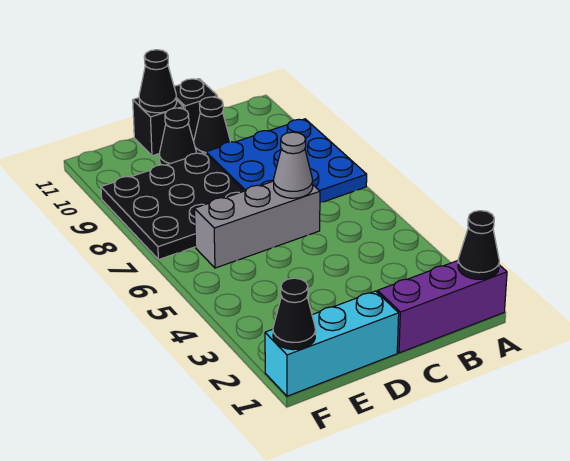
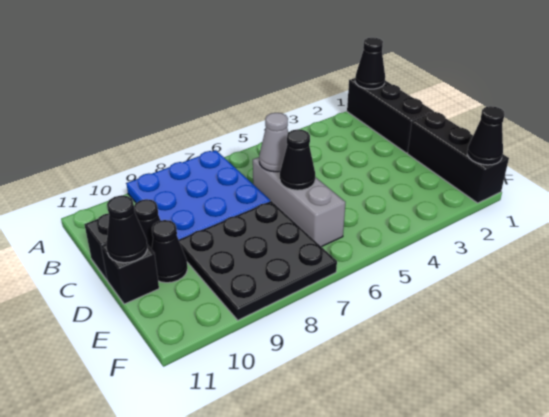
purple brick A1:C1 level 1 -> black brick A1:C1 level 1
cyan brick D1:F1 level 1 -> black brick D1:F1 level 1
none -> black cone D6 level 2

